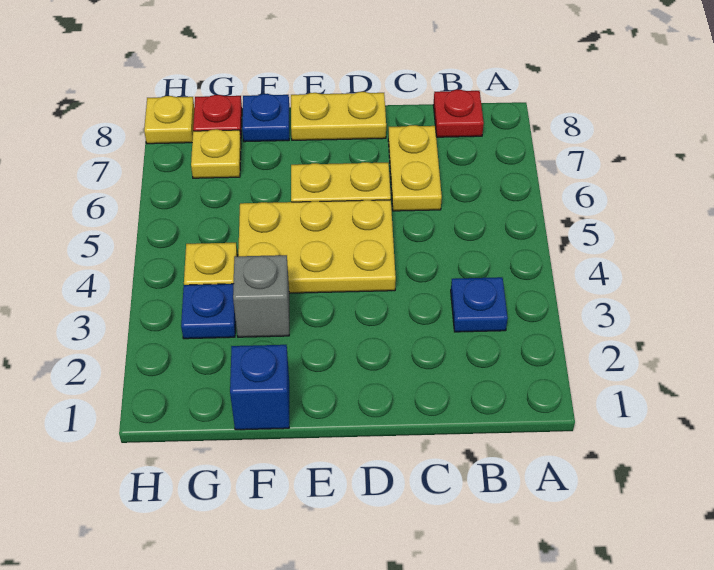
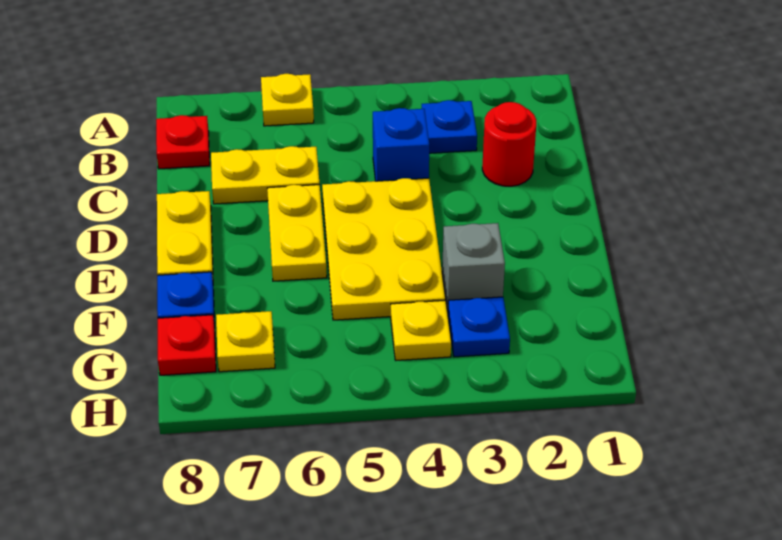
none -> red round brick C2 level 1
blue brick F1 level 1 -> blue brick C4 level 1
yellow plate H8 level 1 -> yellow plate A6 level 1

